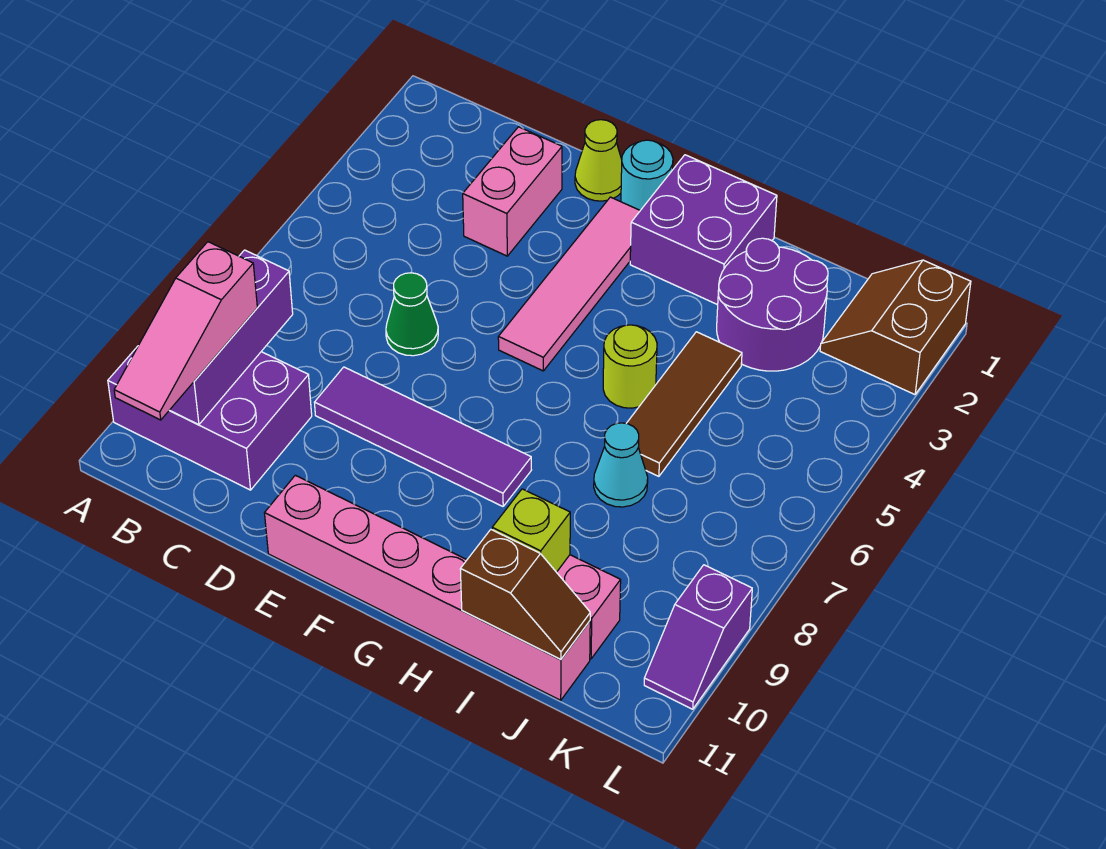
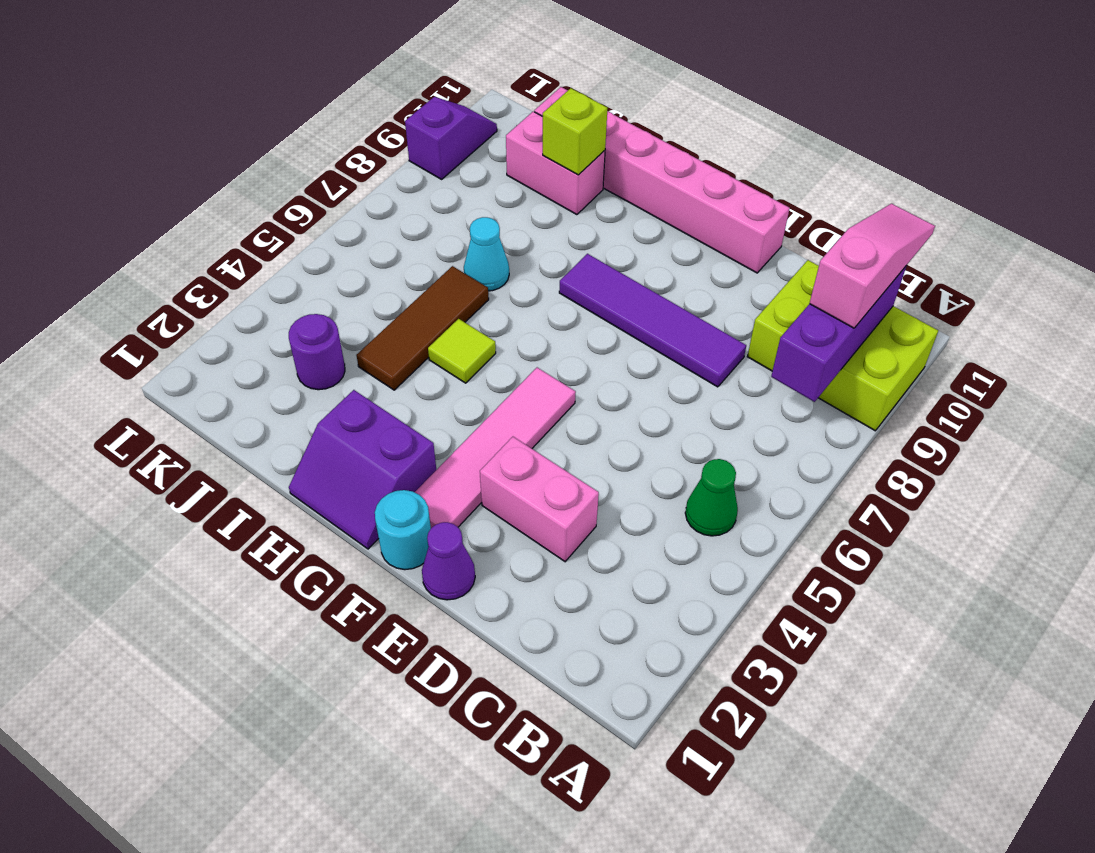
purple brick A9:C10 level 1 -> lime brick A9:C10 level 1
pink brick D2:D3 level 1 -> pink brick D3:E3 level 1
green cone D6 level 1 -> green cone B5 level 1
lime cone E1 level 1 -> purple cone E1 level 1
purple brick G1:H2 level 1 -> purple slope G1:H2 level 1 top 2
lime round brick H5 level 1 -> lime tile H5 level 1
purple round brick I2:J3 level 1 -> purple round brick J3 level 1
brown slope I11:J11 level 2 top I -> none
brown slope K1:L2 level 1 top L -> none

